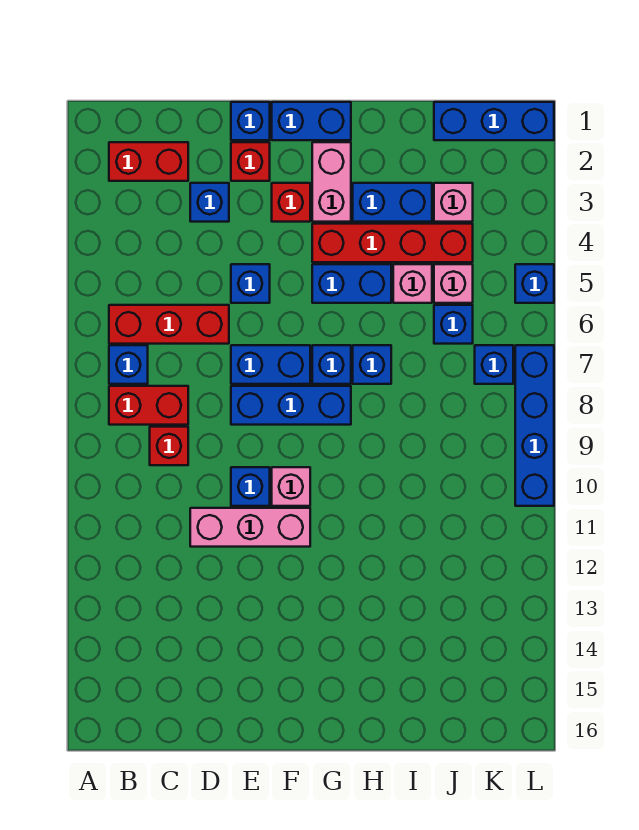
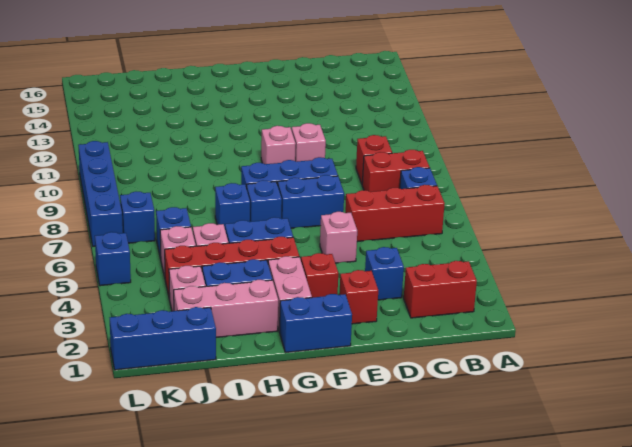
pink brick D11:F11 level 1 -> pink brick H2:J2 level 1
blue brick E1 level 1 -> none
blue brick E5 level 1 -> pink brick E5 level 1
blue brick E10 level 1 -> pink brick E10 level 1

